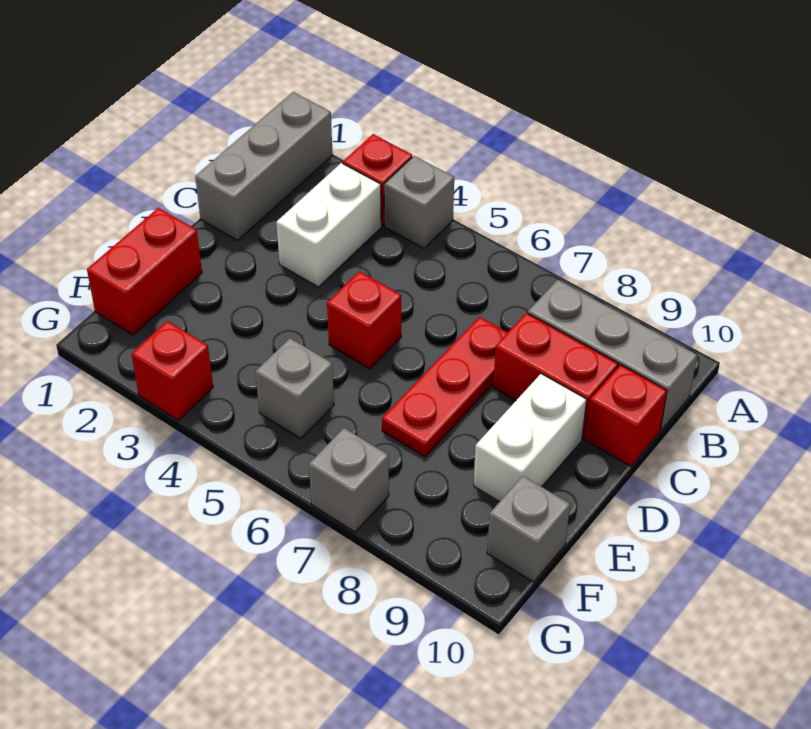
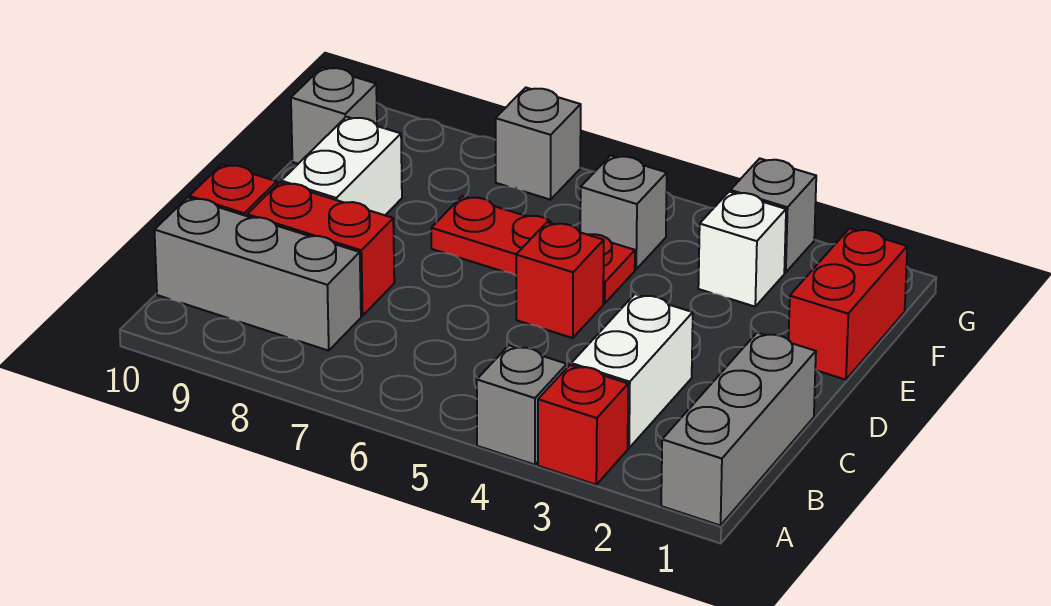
red plate C7:E7 level 1 -> red plate E5:E7 level 1
none -> white brick F3 level 1
red brick G3 level 1 -> grey brick G3 level 1

